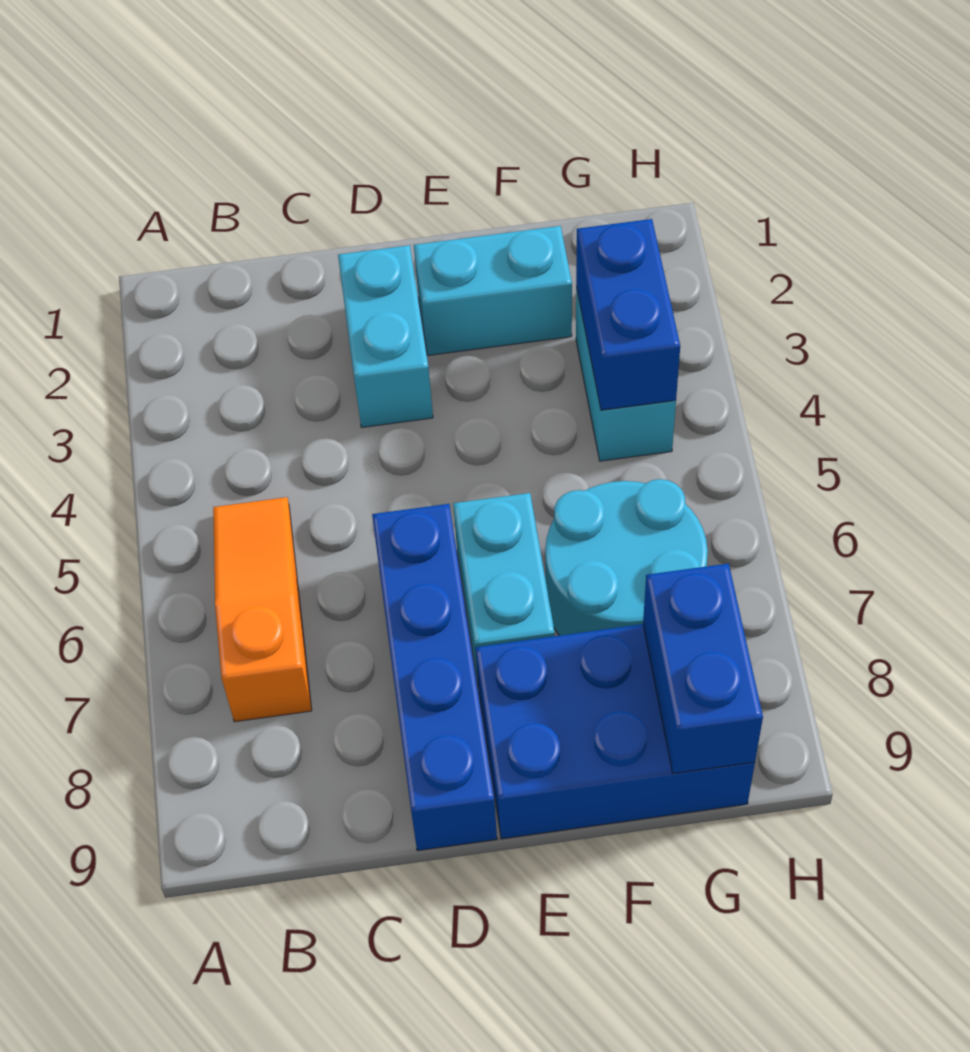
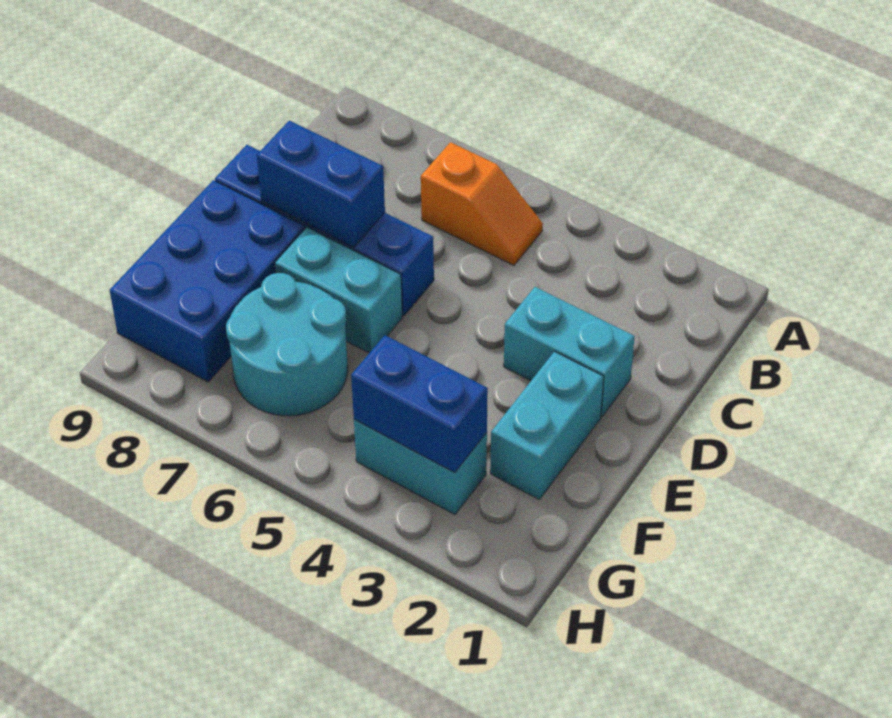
orange slope B5:B7 level 1 top 7 -> orange slope B5:B6 level 1 top 6
blue brick G8:G9 level 2 -> blue brick D7:D8 level 2

